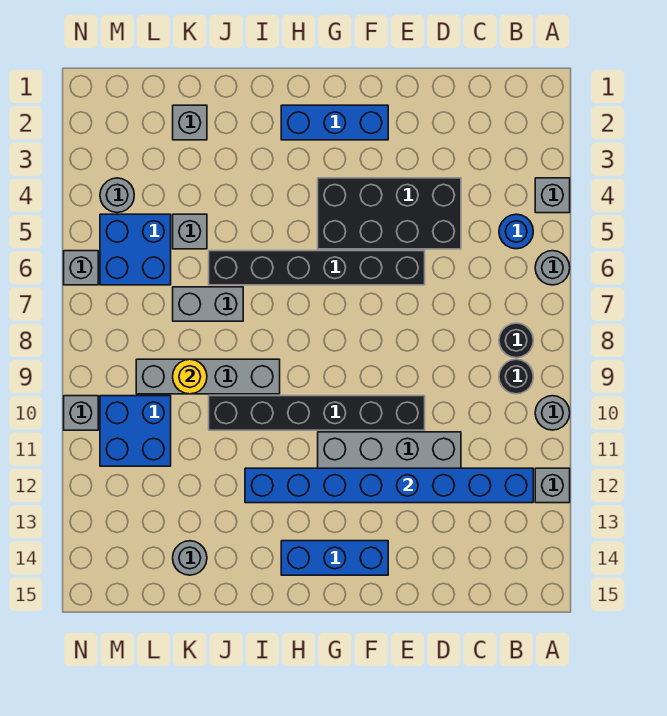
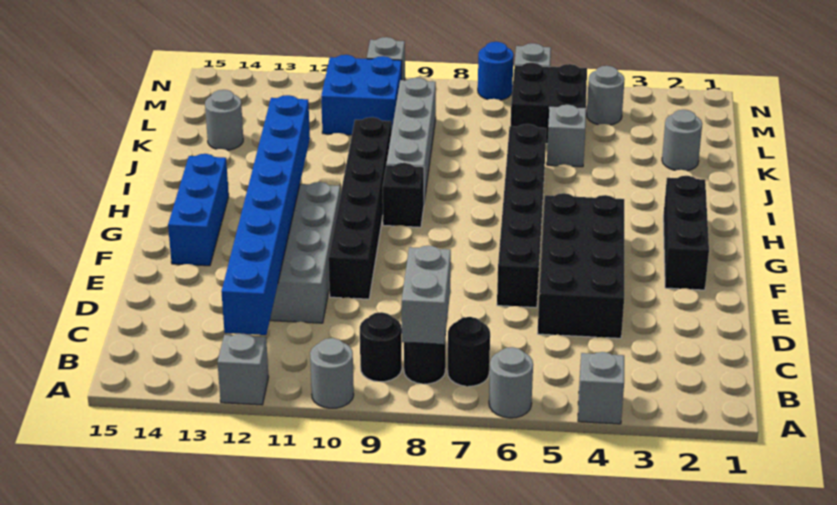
blue round brick B5 level 1 -> blue round brick N7 level 1
none -> black round brick B7 level 1
blue brick F2:H2 level 1 -> black brick F2:H2 level 1
none -> black brick H9 level 1
grey brick J7:K7 level 1 -> grey brick B8:C8 level 2
grey brick K2 level 1 -> grey round brick K2 level 1
yellow round brick K9 level 2 -> none
blue brick L5:M6 level 1 -> black brick L5:M6 level 1

